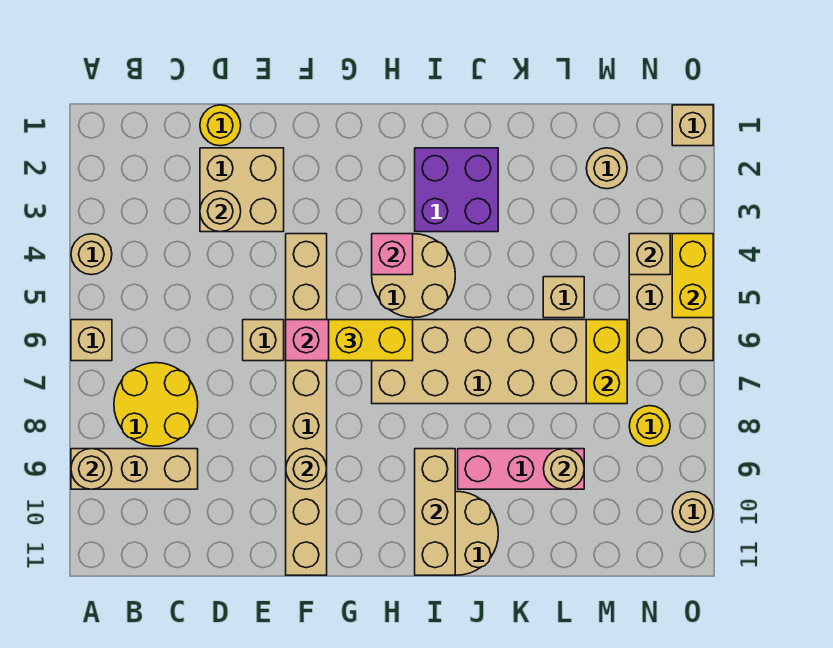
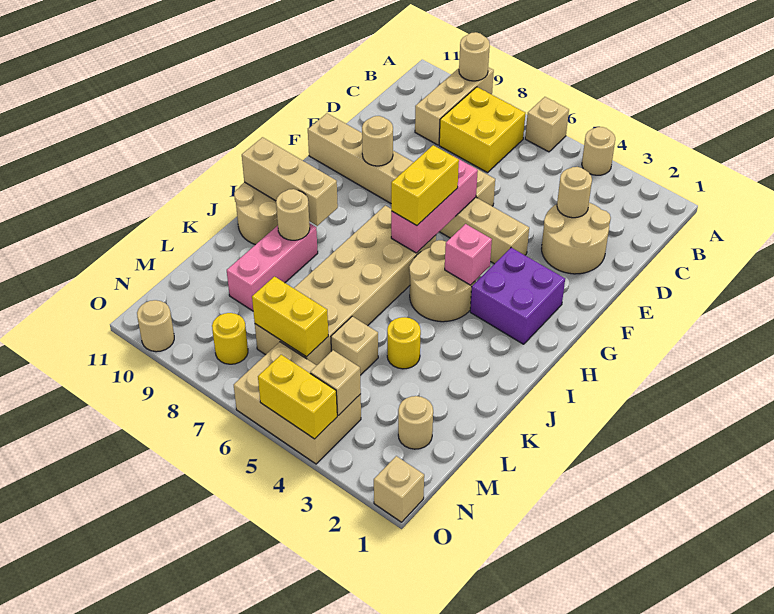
yellow round brick B7:C8 level 1 -> yellow brick B7:C8 level 1
yellow round brick D1 level 1 -> yellow round brick K4 level 1
tan brick D2:E3 level 1 -> tan round brick D2:E3 level 1
purple brick I2:J3 level 1 -> purple brick G2:H3 level 1
tan round brick L9 level 2 -> tan round brick J9 level 2

